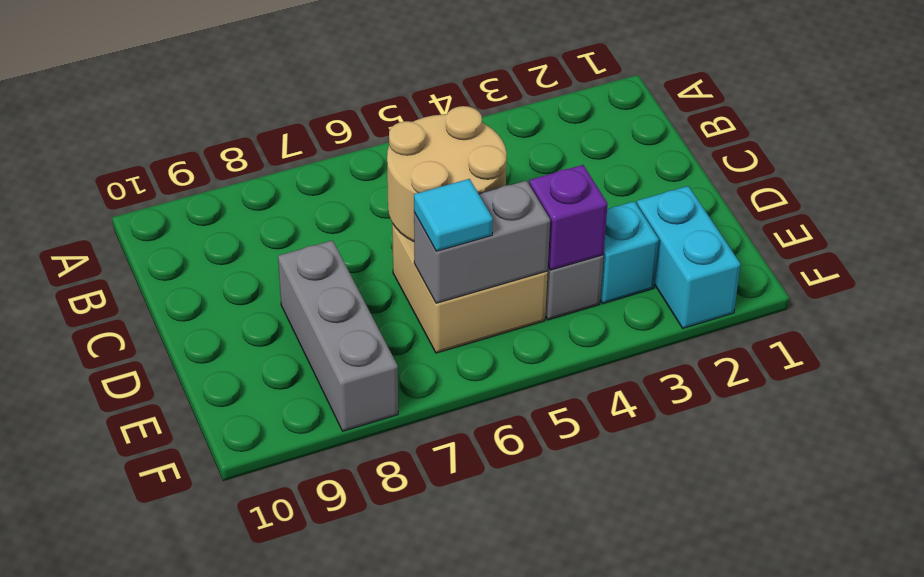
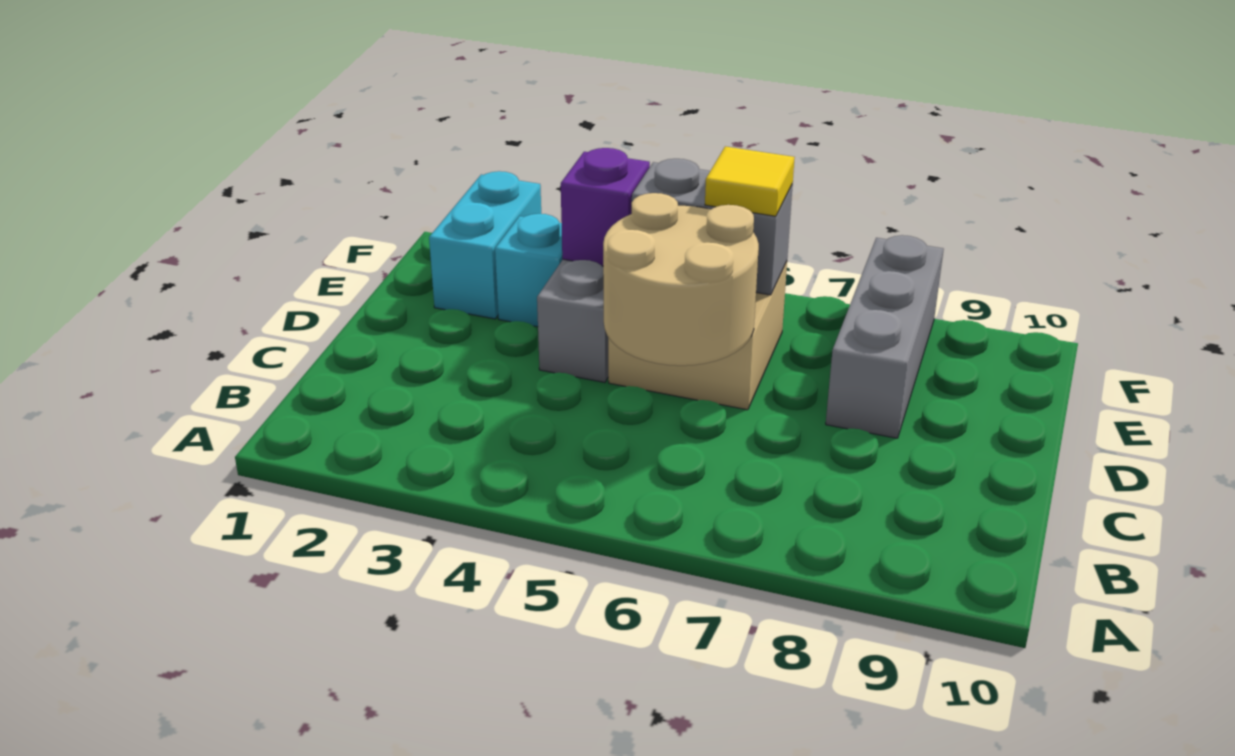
cyan tile E6 level 3 -> yellow tile E6 level 3

